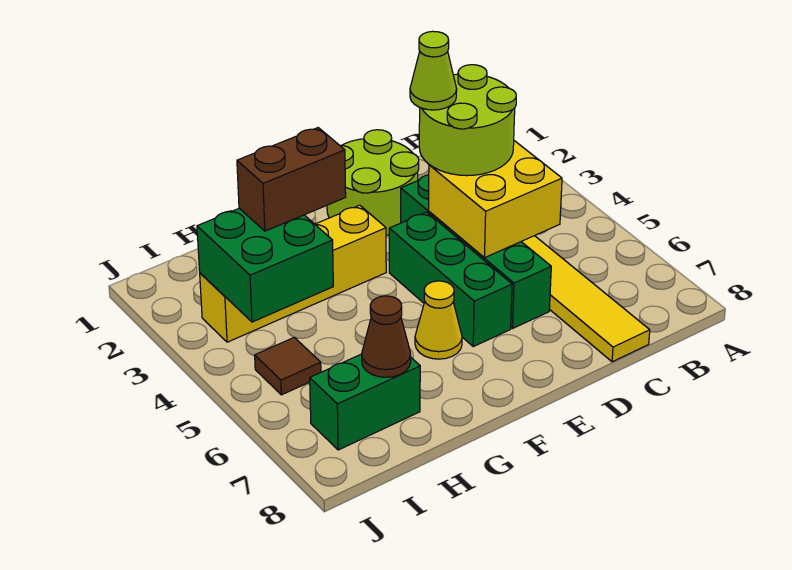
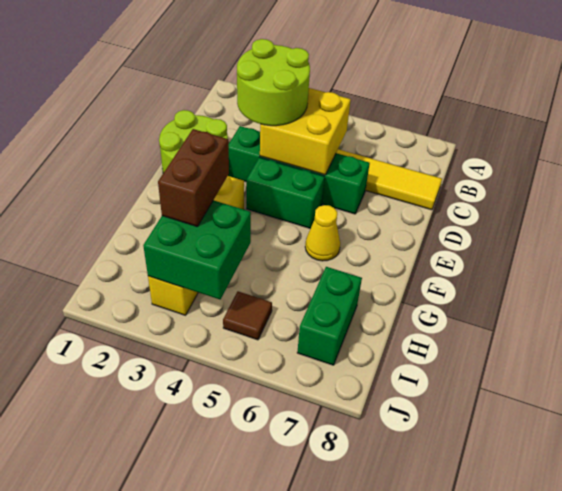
lime cone D3 level 4 -> none
green brick E4:E6 level 1 -> green brick E4:E5 level 1
brown cone H7 level 2 -> none

